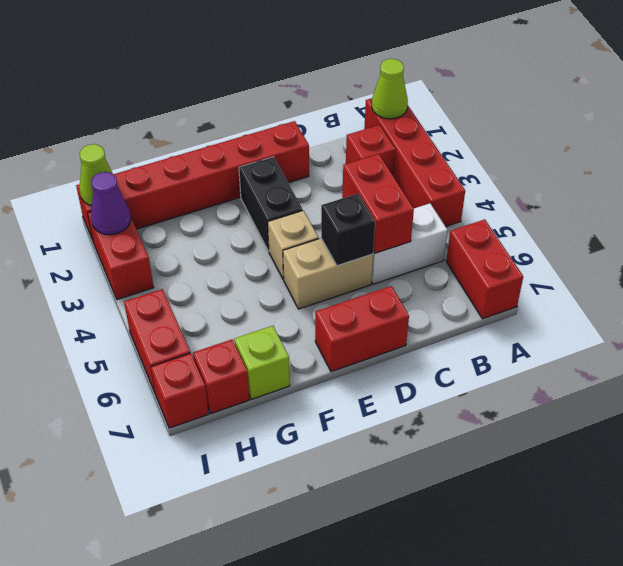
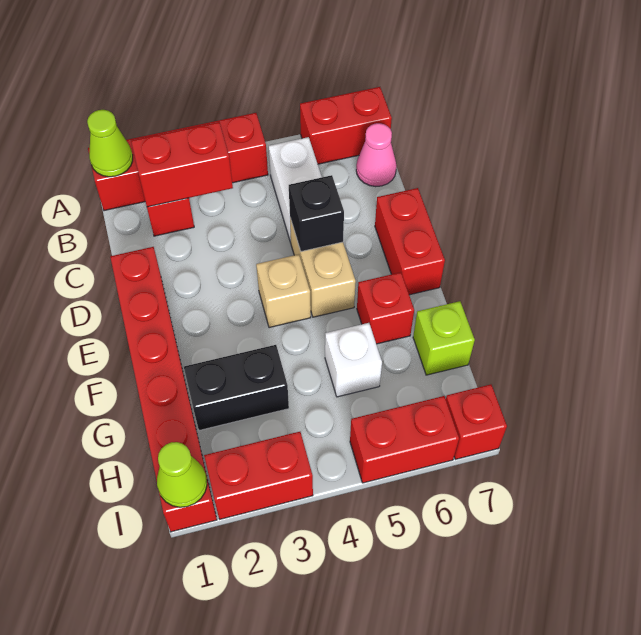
none -> pink cone B7 level 1
red brick C4:C5 level 2 -> red brick B2:B3 level 2
black brick E2:E3 level 1 -> black brick G2:G3 level 1
none -> white brick G5 level 1
red brick H7 level 1 -> red brick F6 level 1
purple cone I2 level 2 -> none

